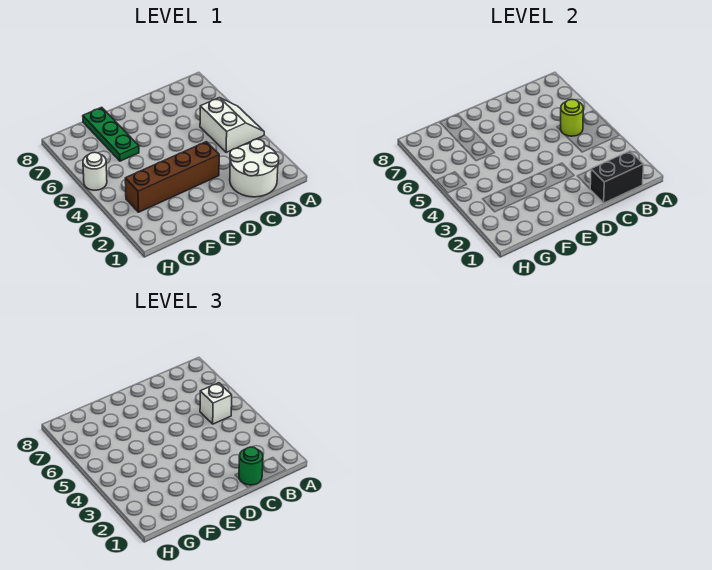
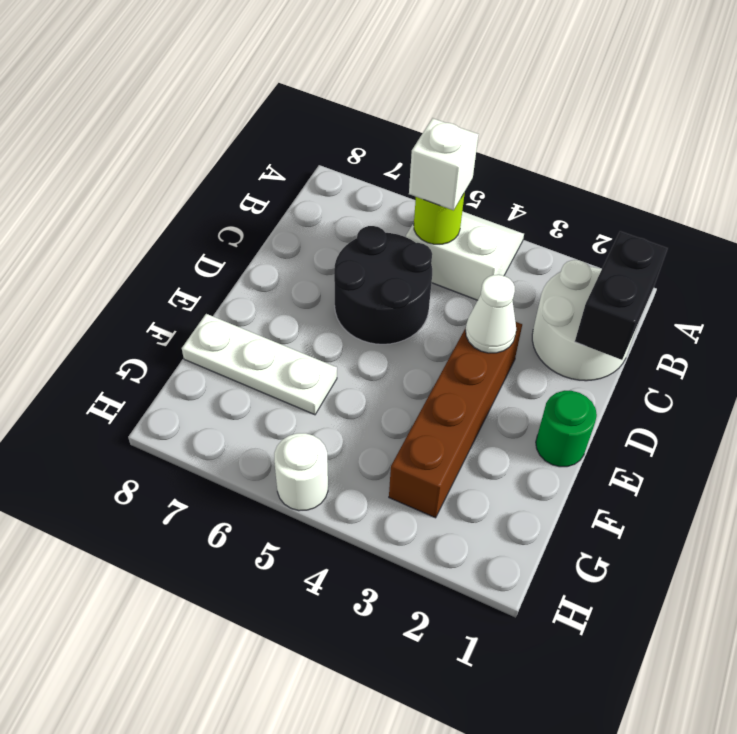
green round brick C1 level 3 -> green round brick E1 level 1
none -> black round brick C5:D6 level 1
none -> white cone D3 level 2
green plate F6:F8 level 1 -> white plate F6:F8 level 1

